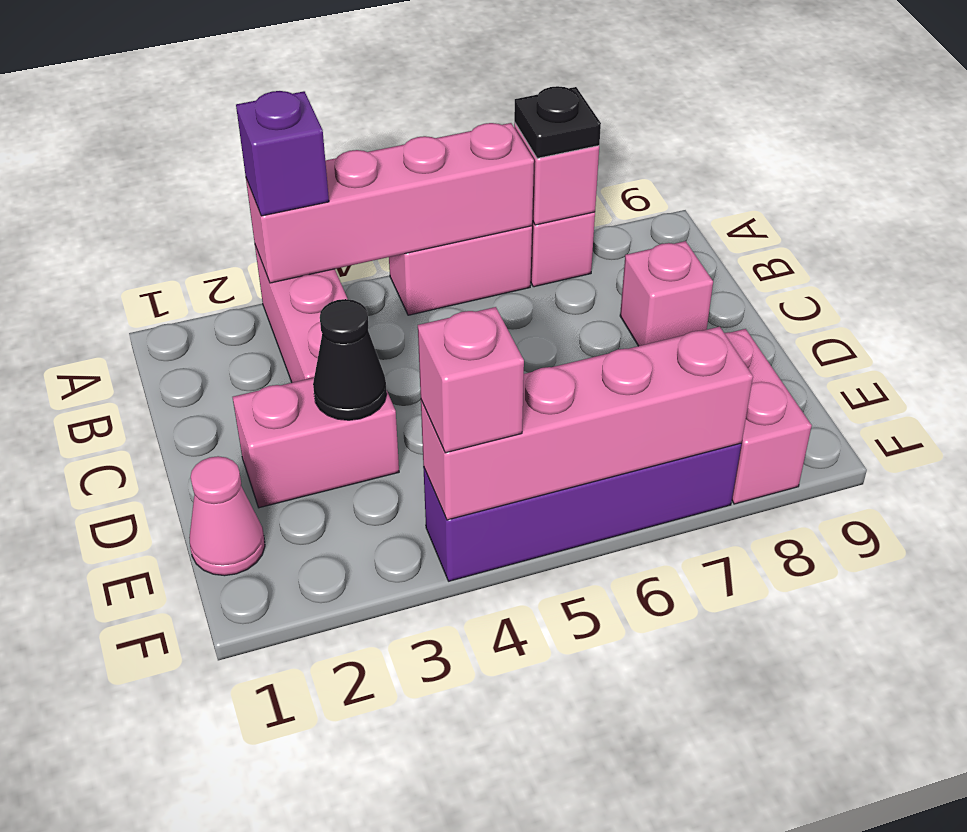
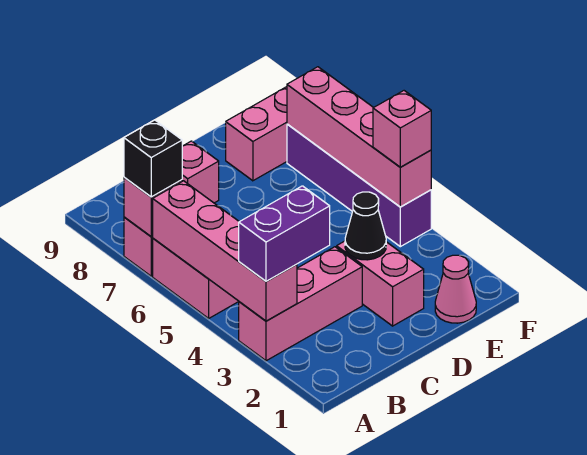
purple brick A3 level 3 -> purple brick A3:B3 level 3
black plate A7 level 3 -> black brick A7 level 3

